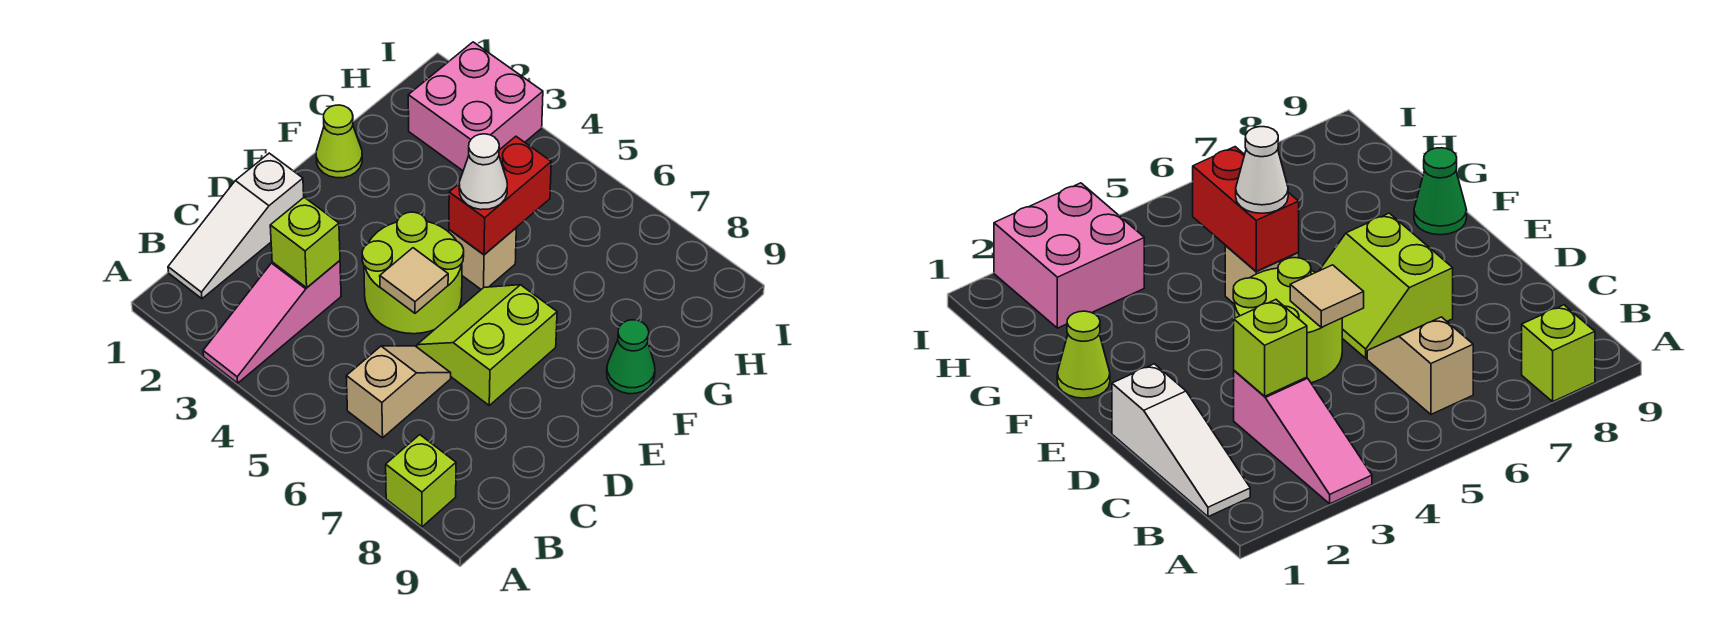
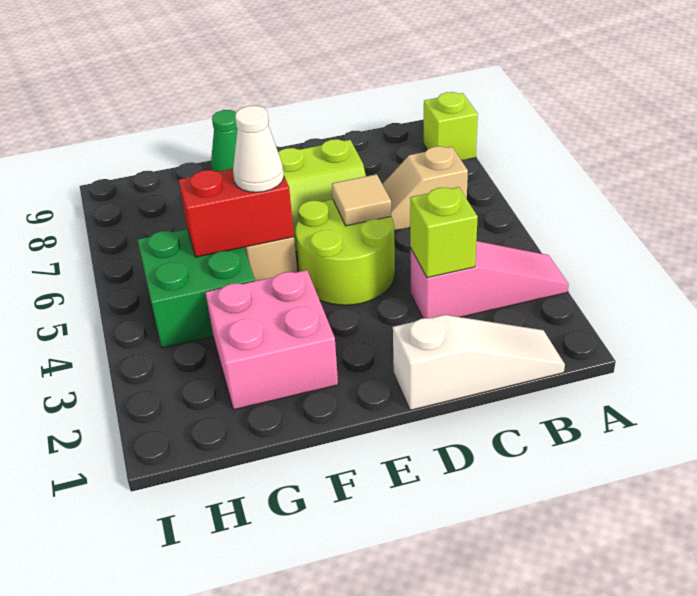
lime cone F1 level 1 -> none
none -> green brick G4:H5 level 1
pink brick H2:I3 level 1 -> pink brick F2:G3 level 1

